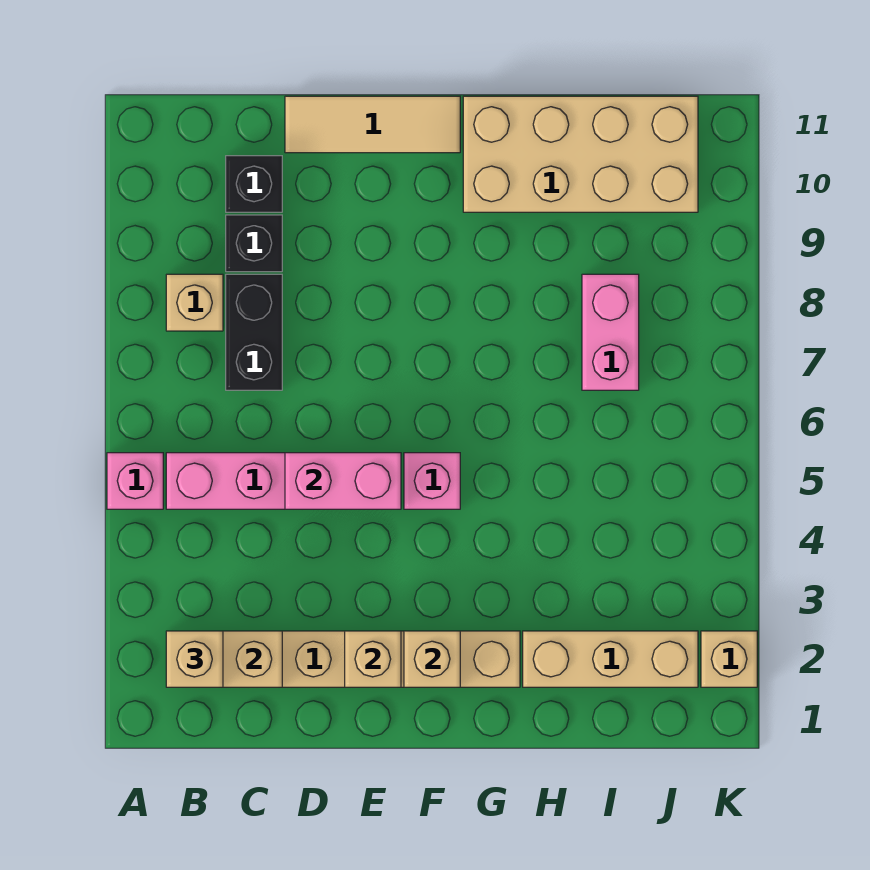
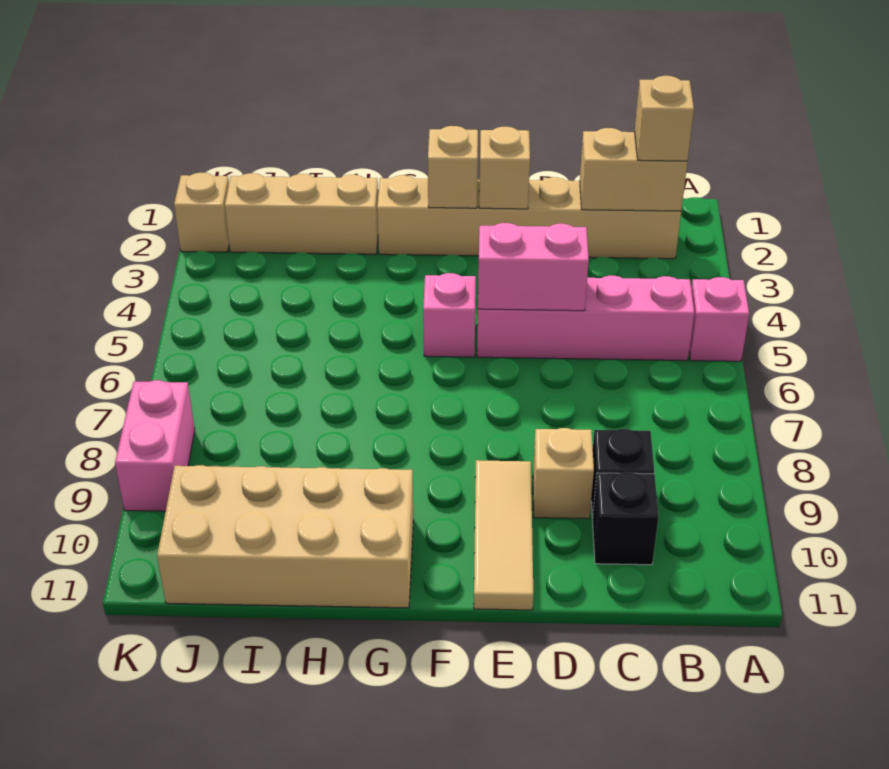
tan brick B8 level 1 -> tan brick D9 level 1
black brick C7:C8 level 1 -> none
tan tile D11:F11 level 1 -> tan tile E9:E11 level 1
pink brick I7:I8 level 1 -> pink brick K8:K9 level 1

